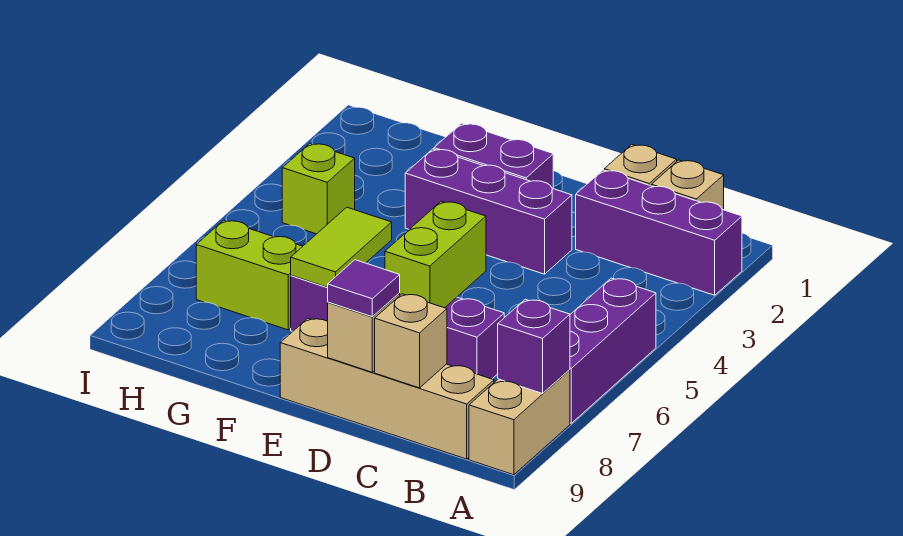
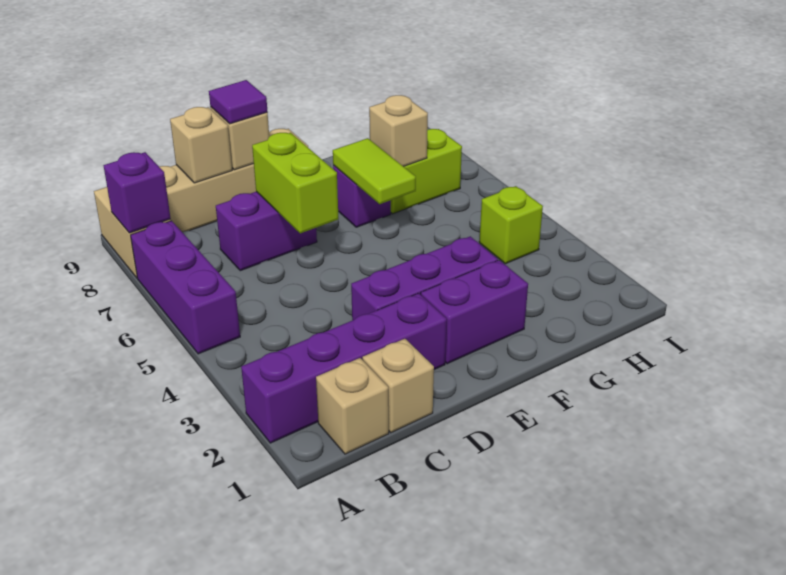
purple brick A2:C2 level 1 -> purple brick A2:D2 level 1
none -> tan brick G7 level 2

